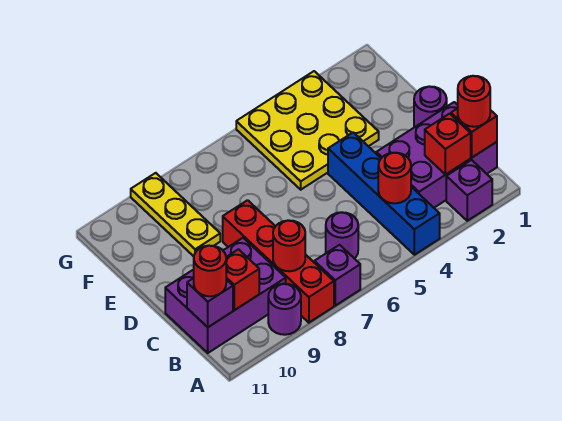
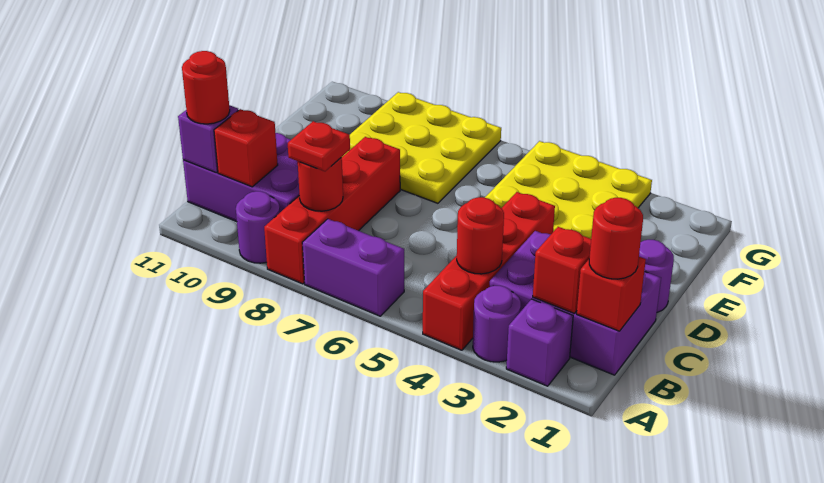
blue brick A4:D4 level 1 -> red brick A4:D4 level 1
purple brick A7 level 1 -> purple brick A6:A7 level 1
purple round brick B6 level 1 -> purple round brick A3 level 1
none -> red plate B8 level 3
yellow plate E9:G9 level 1 -> yellow plate E7:G9 level 1

